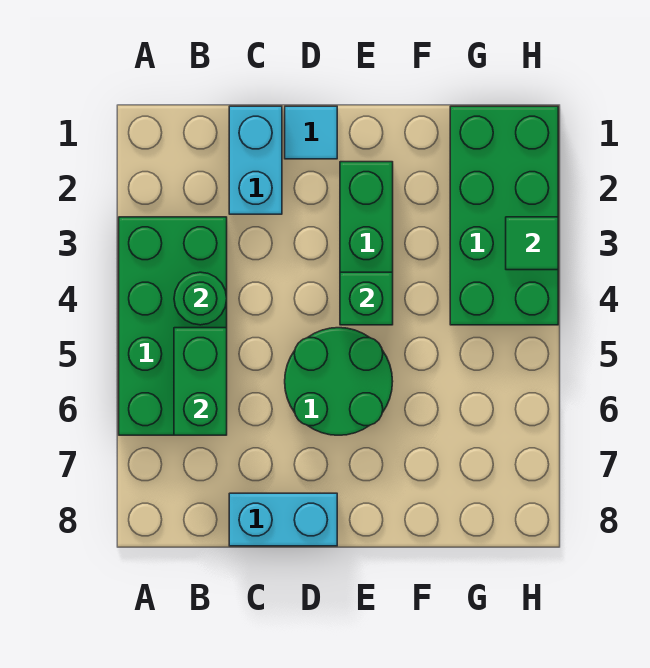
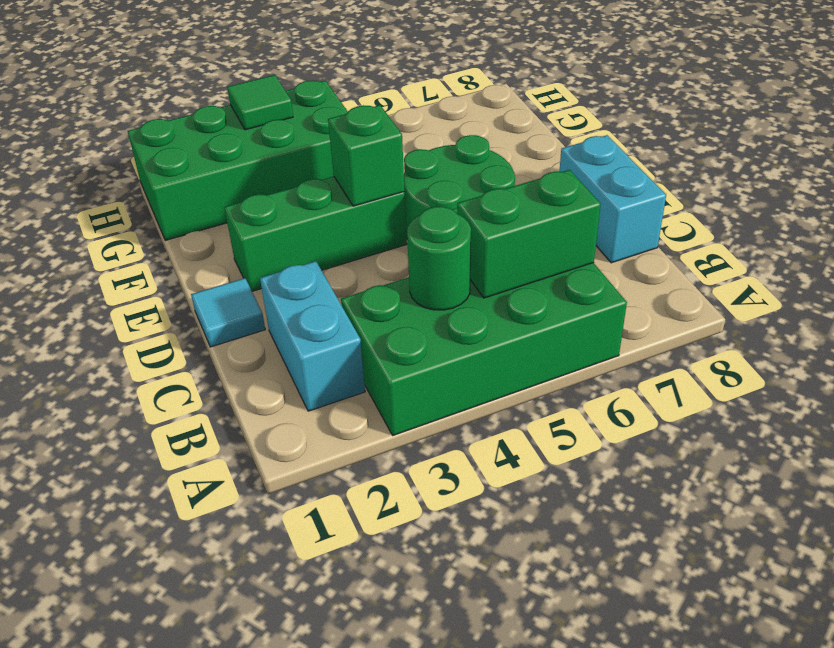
cyan brick C1:C2 level 1 -> cyan brick B2:C2 level 1

